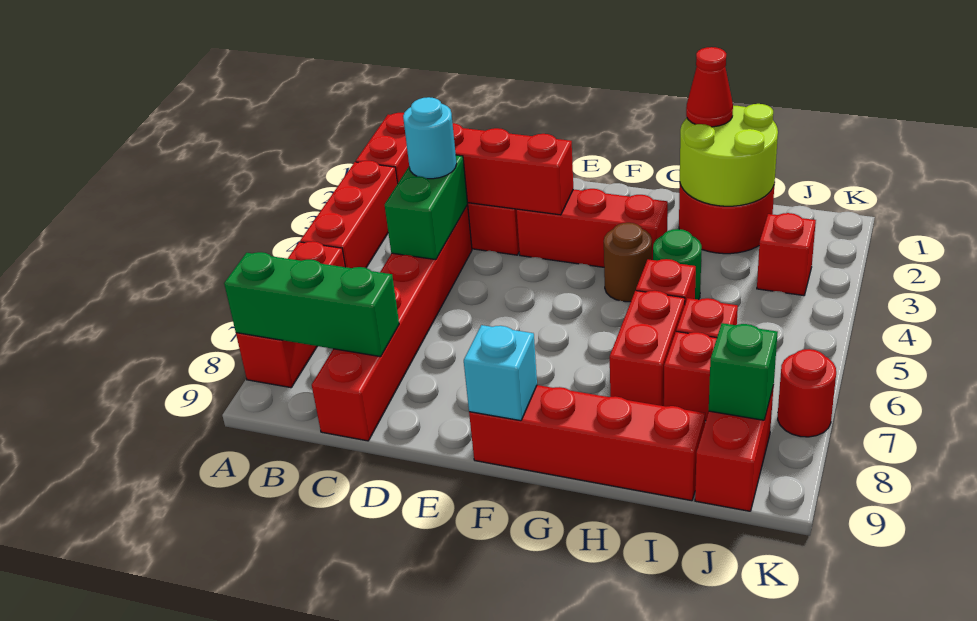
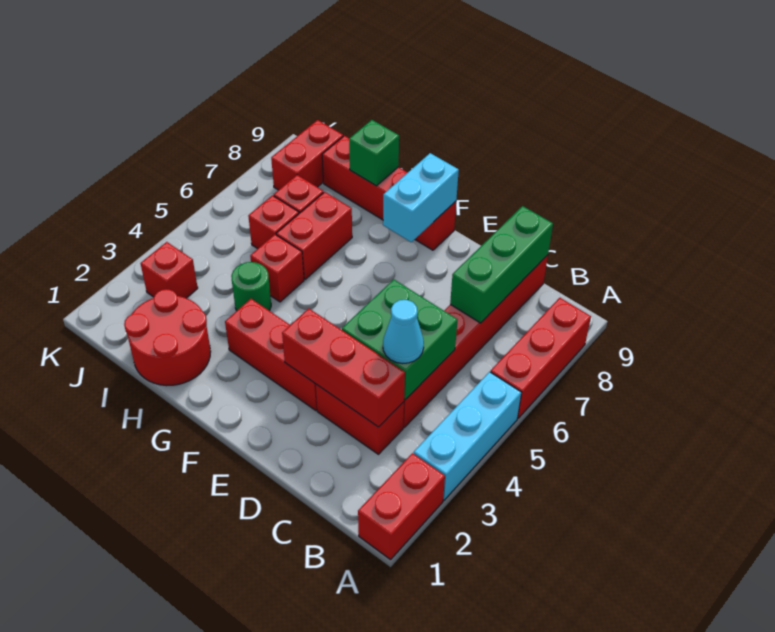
red brick A3:A5 level 1 -> cyan brick A3:A5 level 1
green brick A8:C8 level 2 -> green brick C7:C9 level 2
green brick C4:C5 level 2 -> green brick C4:D5 level 2
cyan round brick C4 level 3 -> cyan cone C4 level 3
cyan brick F9 level 2 -> cyan brick F8:F9 level 2
brown round brick G4 level 1 -> none
lime round brick H1:I2 level 2 -> none
red cone H1 level 3 -> none
green brick J8 level 2 -> green brick H9 level 2
red round brick K7 level 1 -> none

